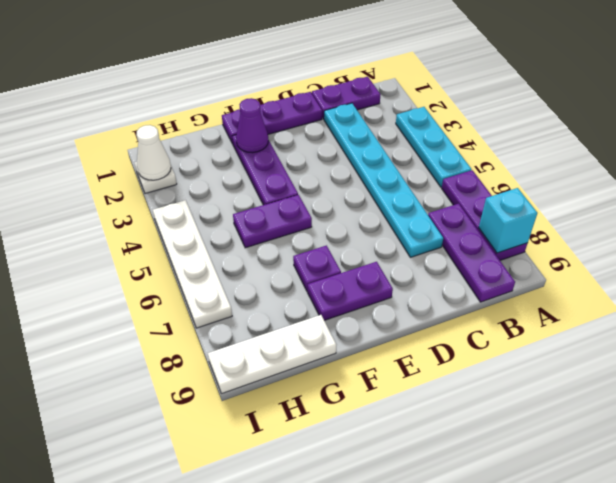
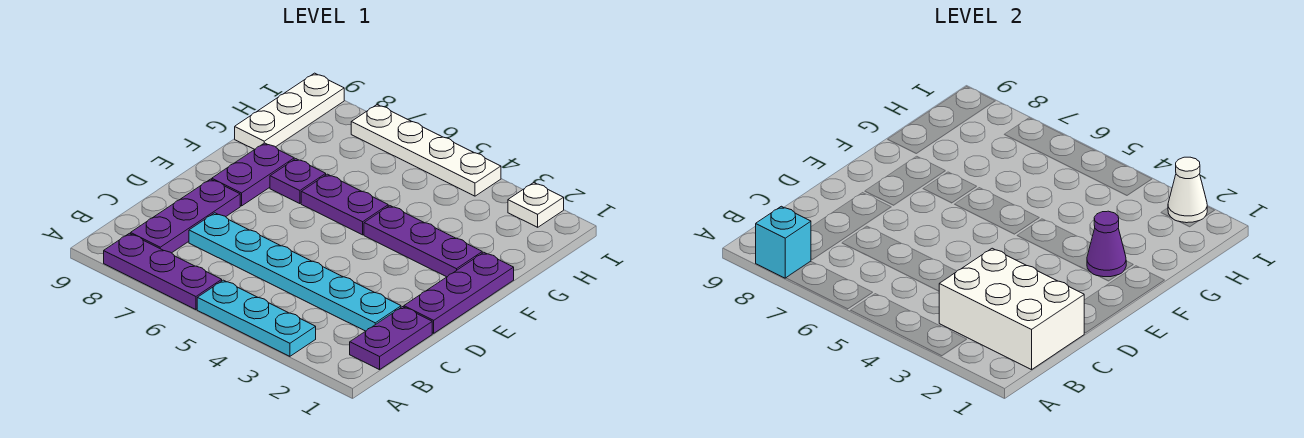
none -> white brick B1:C3 level 2
purple plate B7:B9 level 1 -> purple plate B8:D8 level 1
purple plate F5:G5 level 1 -> purple plate F5:F6 level 1

